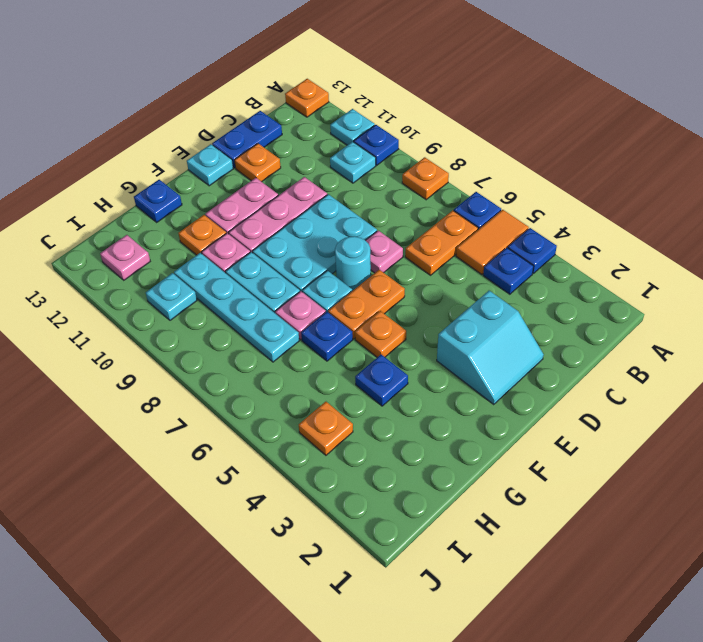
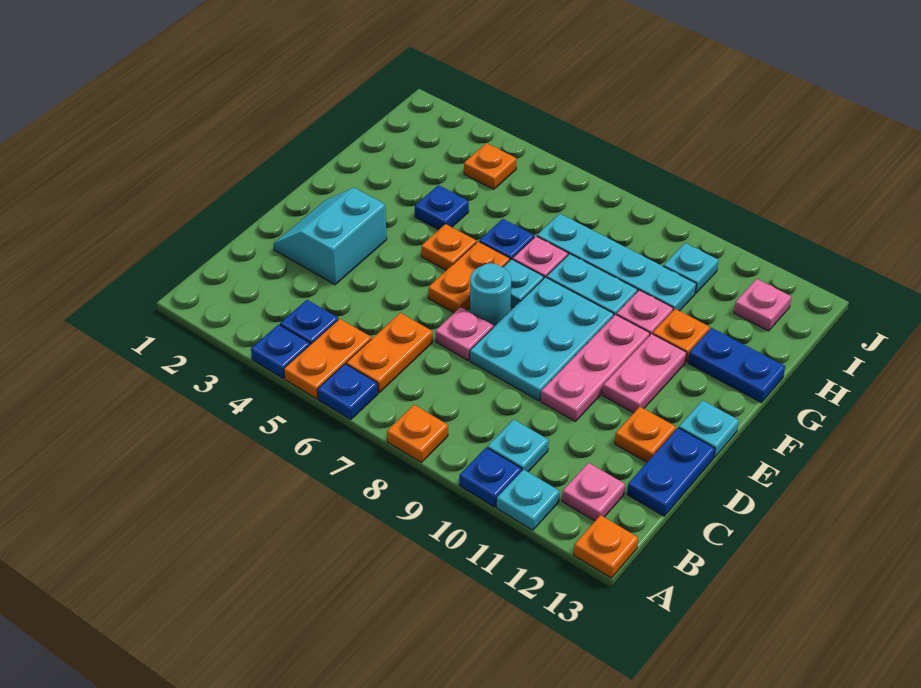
orange tile A5:B5 level 1 -> orange plate A5:B5 level 1
none -> pink plate B12 level 1
blue plate G13 level 1 -> blue plate G12:G13 level 1

